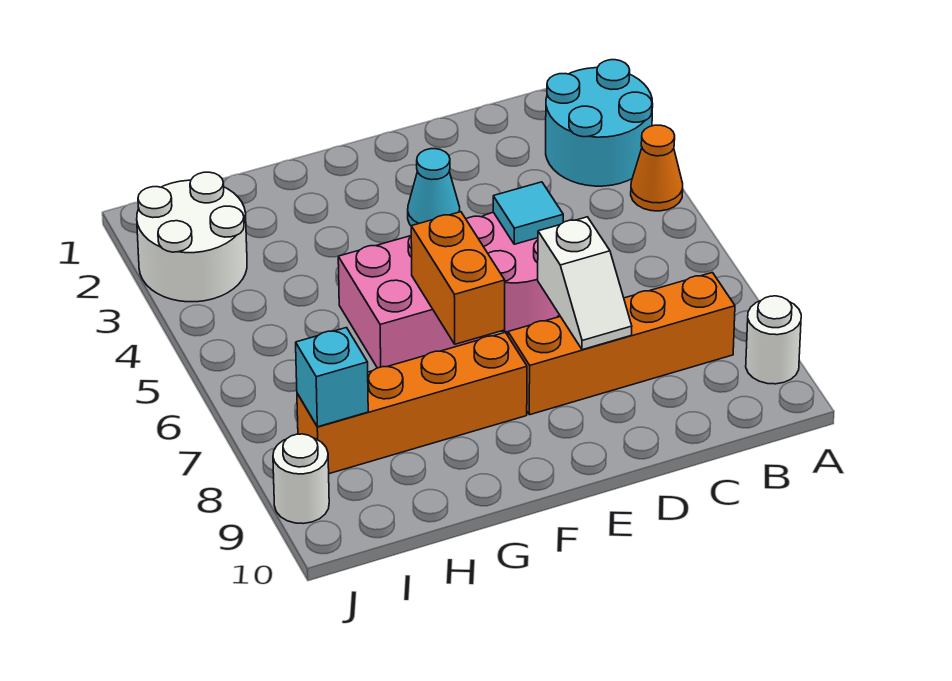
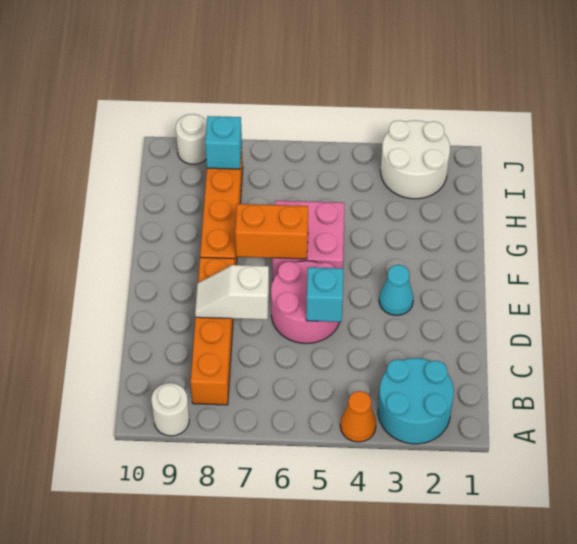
cyan tile D5 level 2 -> cyan brick D5 level 2

